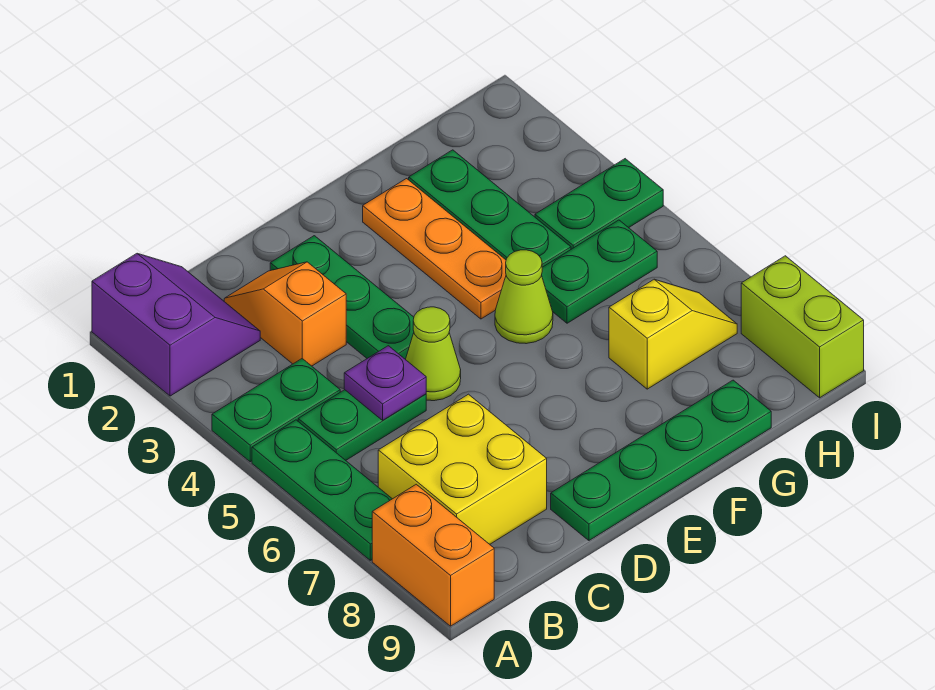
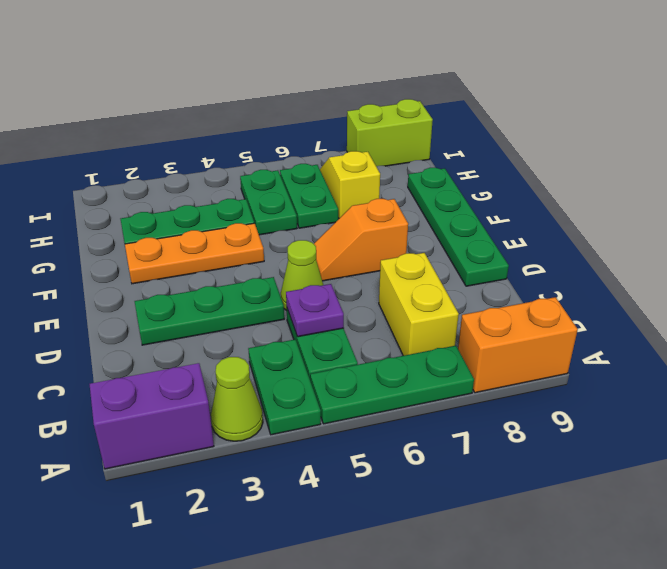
yellow brick B7:C8 level 1 -> yellow brick B7:C7 level 1
orange slope C2:C3 level 1 top 3 -> orange slope E6:E7 level 1 top 7
lime cone F5 level 1 -> lime cone A3 level 1
green plate H4:I4 level 1 -> green plate G6:H6 level 1

